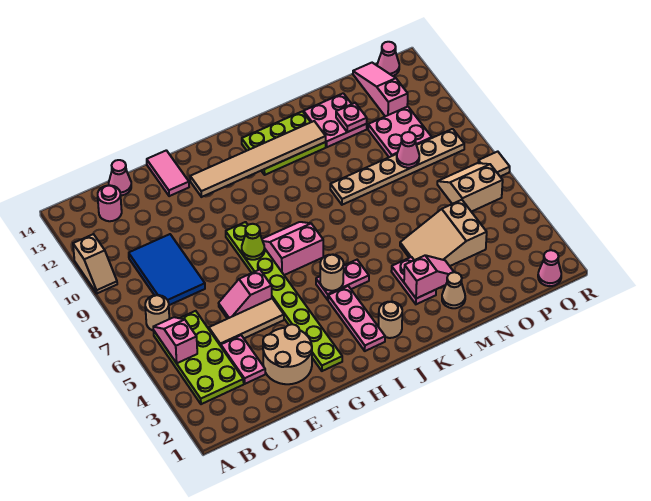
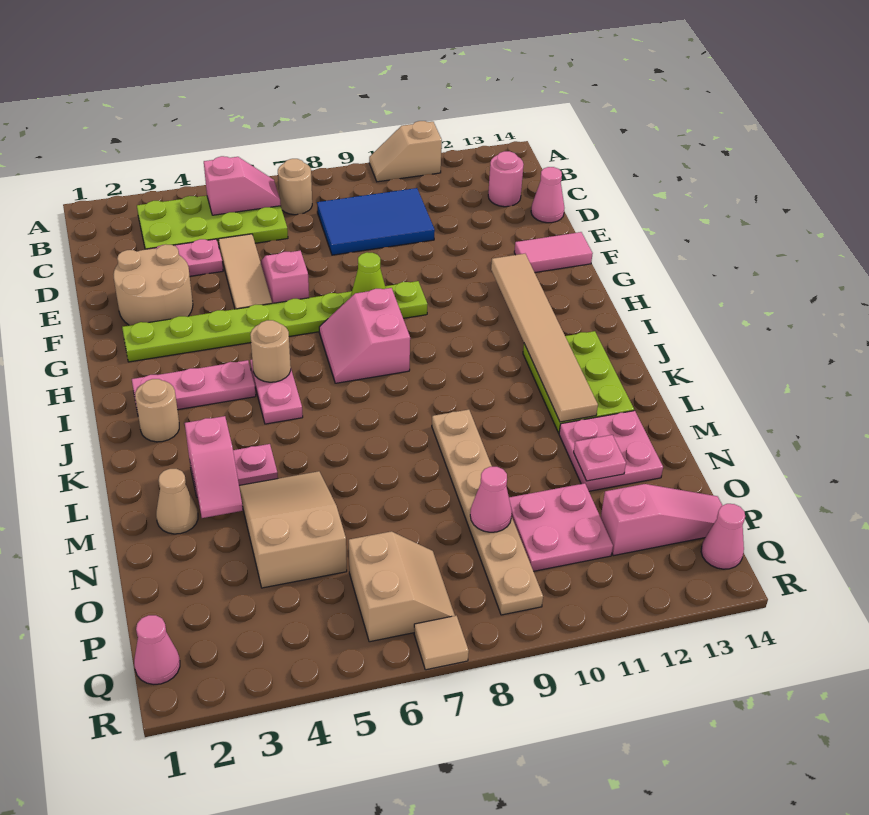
pink slope H7:I8 level 1 top 7 -> pink slope H7:I8 level 1 top 8

